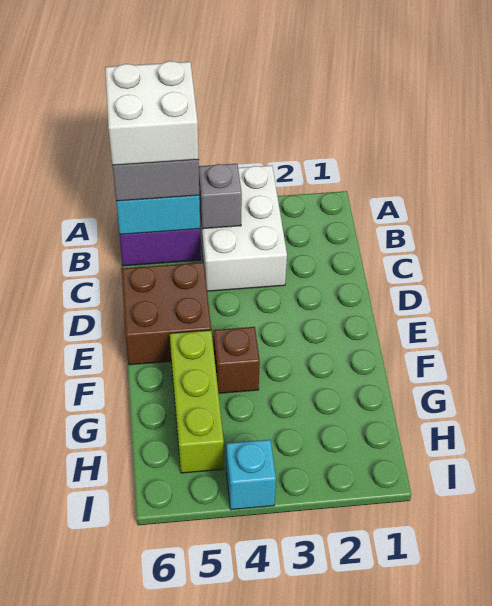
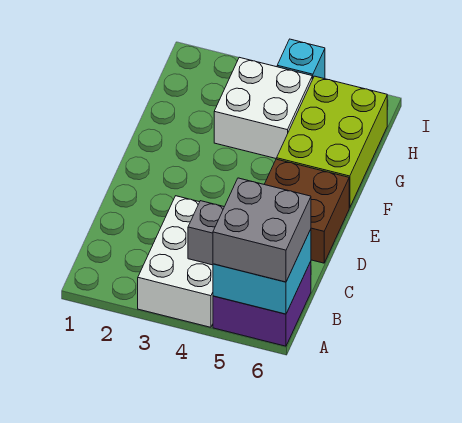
white brick A5:B6 level 4 -> white brick G3:H4 level 1
brown brick F4 level 1 -> none
lime brick F5:H5 level 1 -> lime brick F5:H6 level 1

